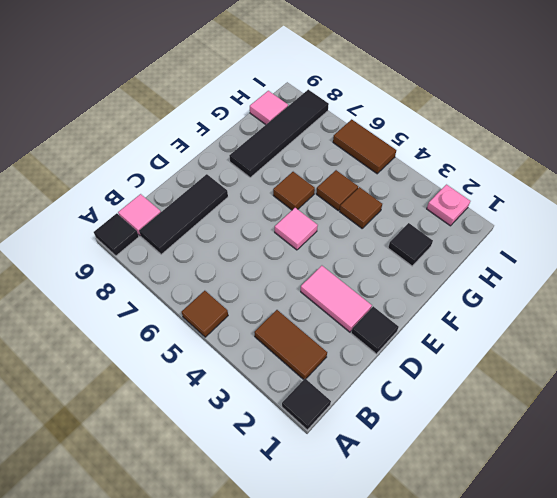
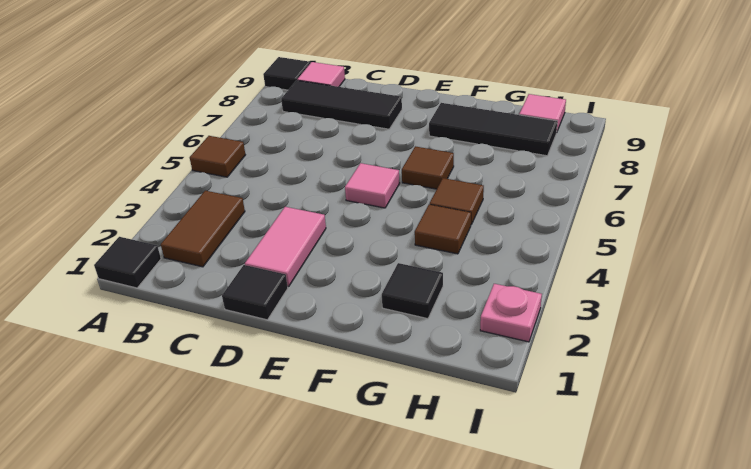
black tile F8:I8 level 1 -> black tile F8:H8 level 1
brown tile I5:I6 level 1 -> none

